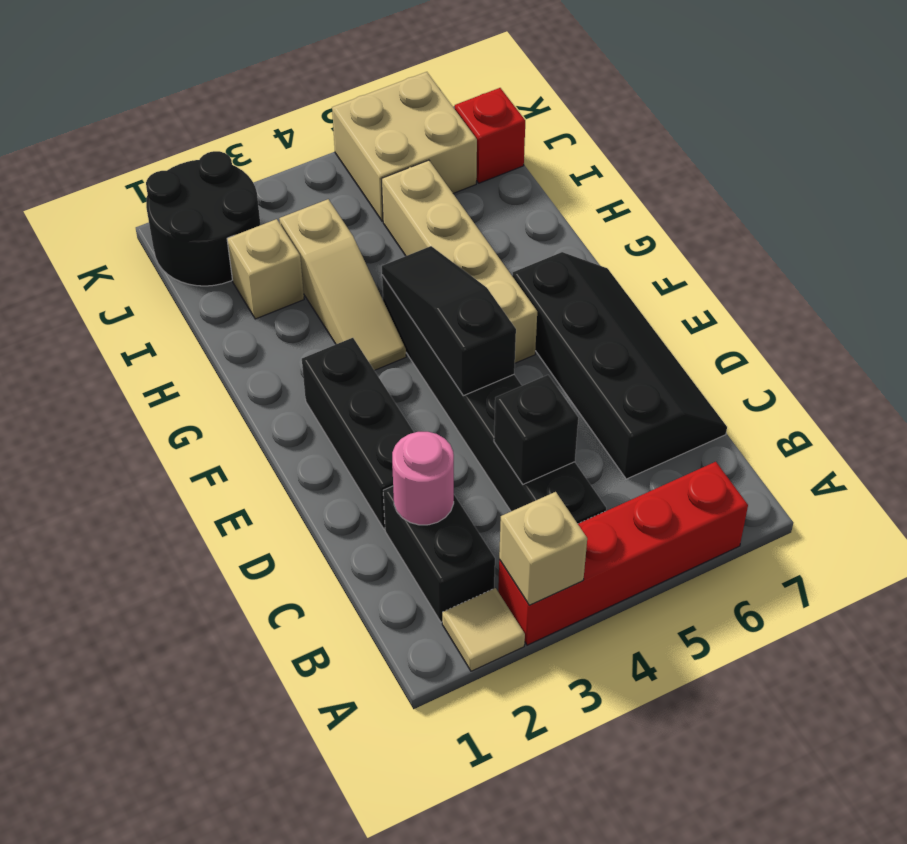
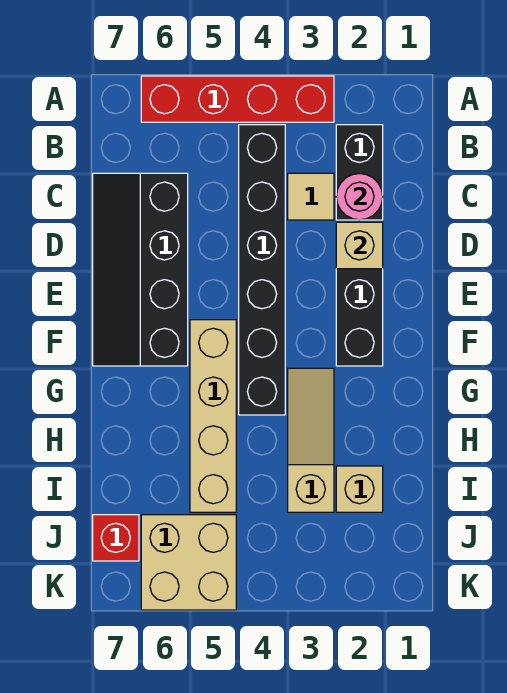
tan tile A2 level 1 -> tan tile C3 level 1
tan brick A3 level 2 -> tan brick D2 level 2
black brick C4 level 2 -> none
black slope E4:G4 level 2 top E -> none
black round brick J1:K2 level 1 -> none

